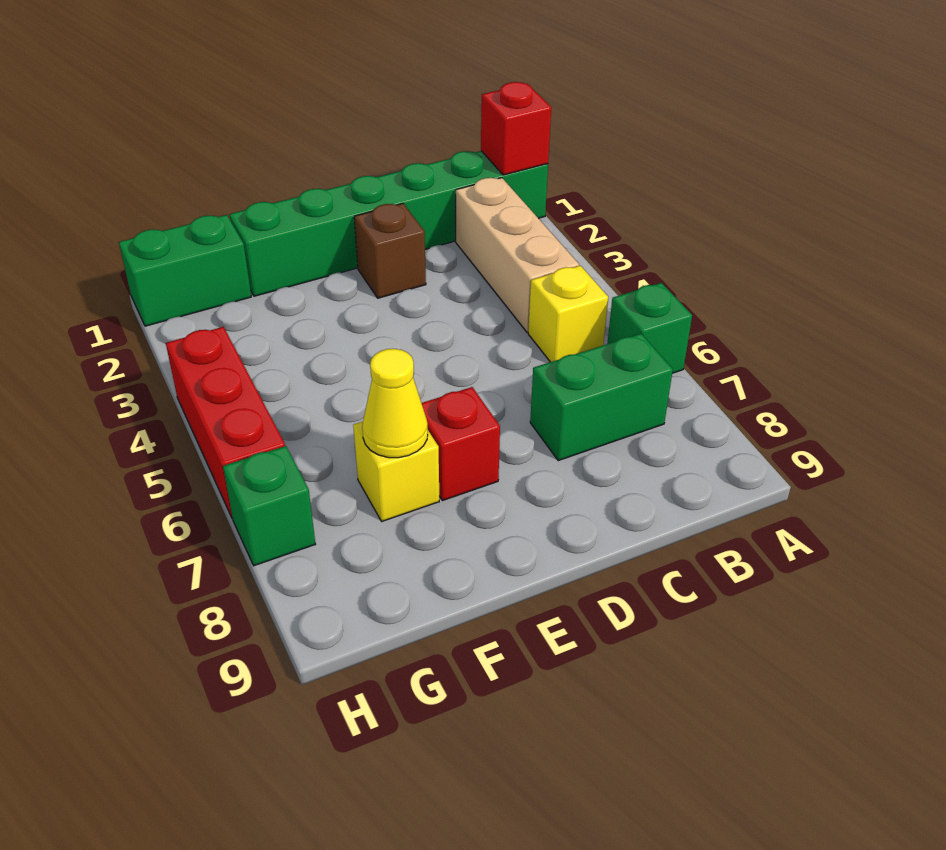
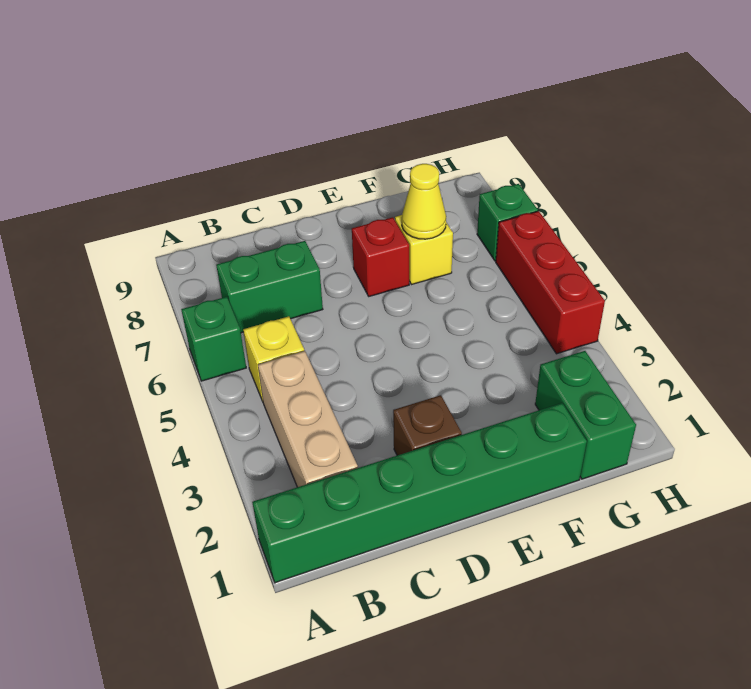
red brick A1 level 2 -> none
green brick G1:H1 level 1 -> green brick G1:G2 level 1

